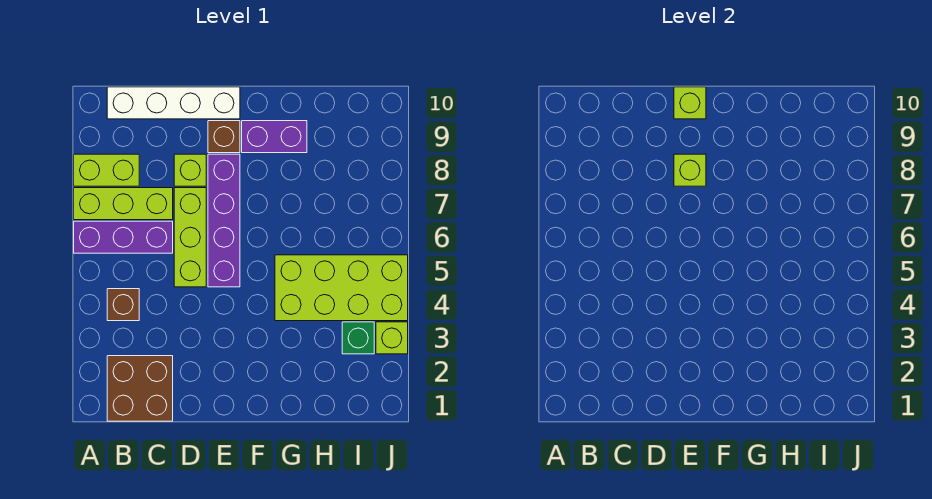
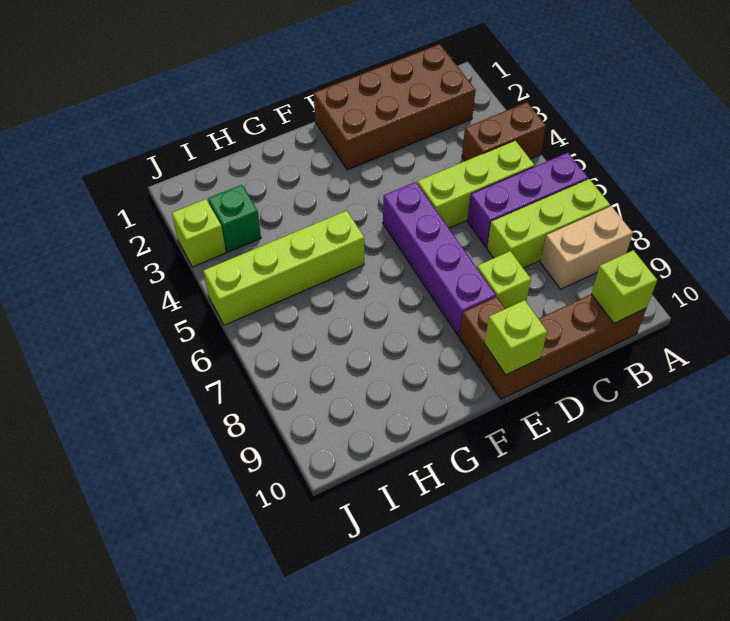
lime brick A8:B8 level 1 -> tan brick A8:B8 level 1
brown brick B1:C2 level 1 -> brown brick B1:E2 level 1
brown brick B4 level 1 -> brown brick A4:B4 level 1
white brick B10:E10 level 1 -> brown brick B10:E10 level 1
lime brick D5:D7 level 1 -> lime brick B5:D5 level 1
lime brick E8 level 2 -> lime brick B10 level 2
purple brick F9:G9 level 1 -> none
lime brick G4:J5 level 1 -> lime brick G5:J5 level 1

